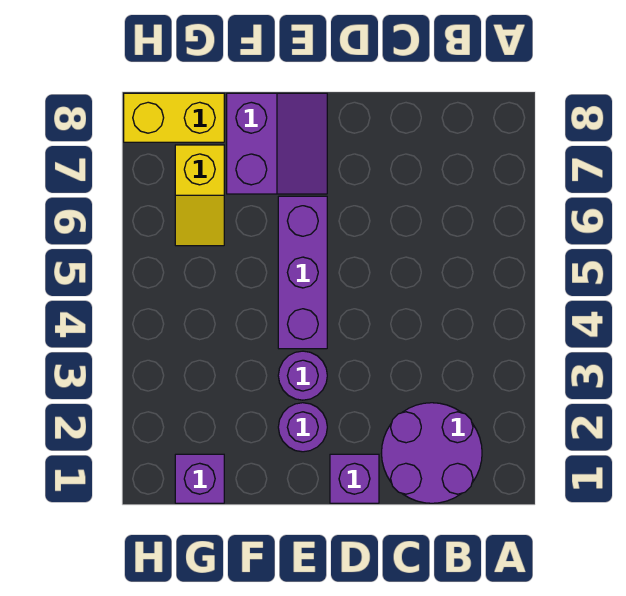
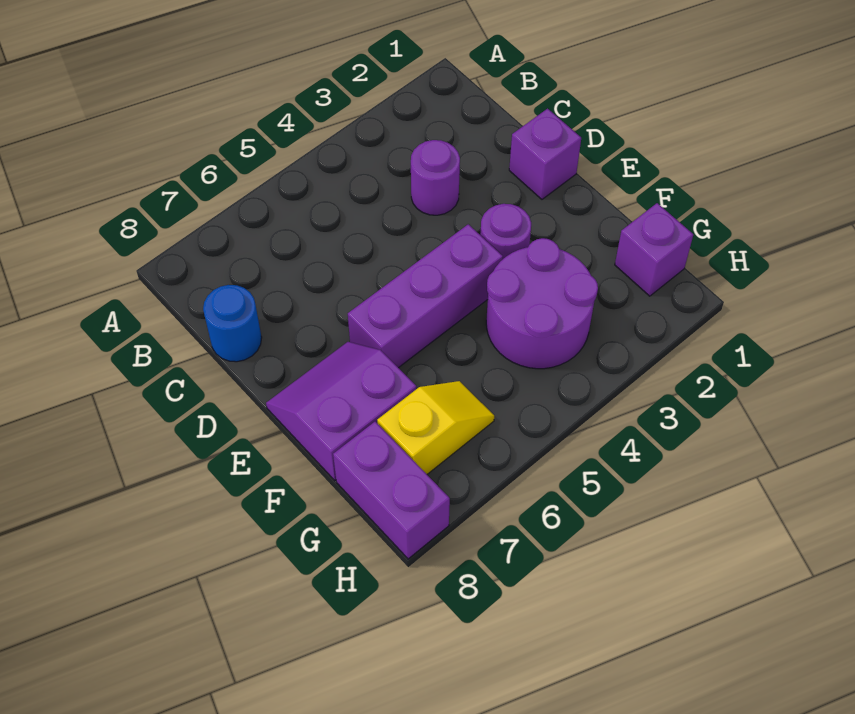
purple round brick B1:C2 level 1 -> purple round brick F3:G4 level 1
none -> blue round brick C8 level 1
purple round brick E2 level 1 -> purple round brick C3 level 1
yellow brick G8:H8 level 1 -> purple brick G8:H8 level 1

